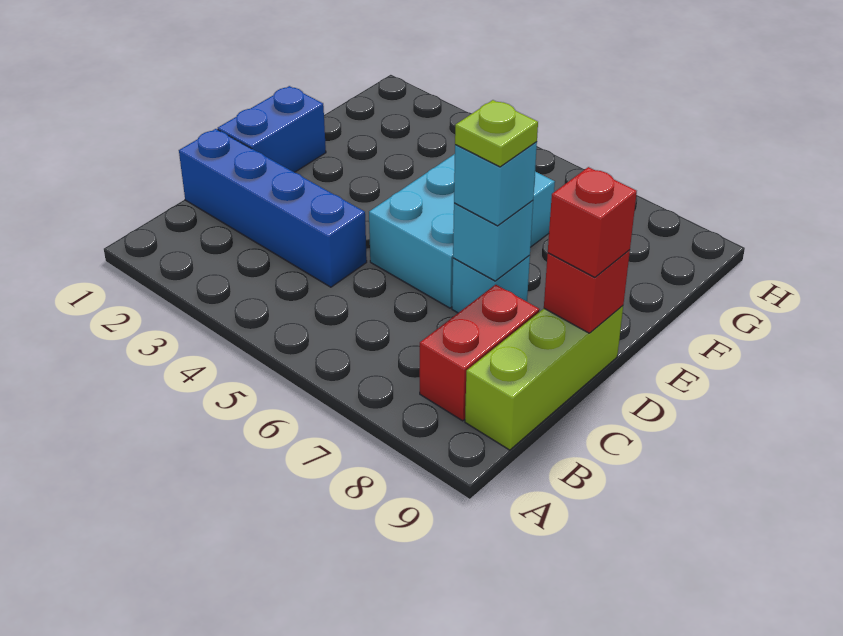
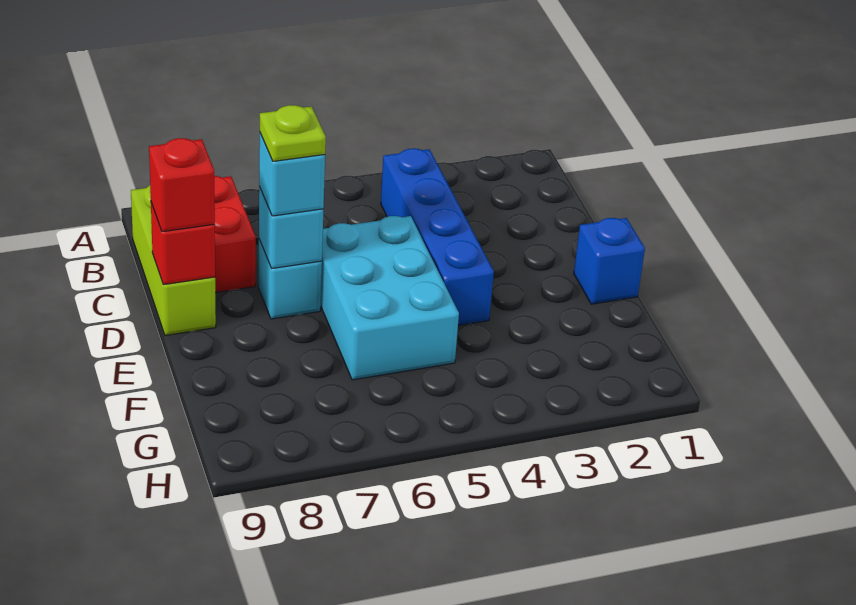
blue brick C1:C4 level 1 -> blue brick B4:E4 level 1
blue brick D1:E1 level 1 -> blue brick E1 level 1

